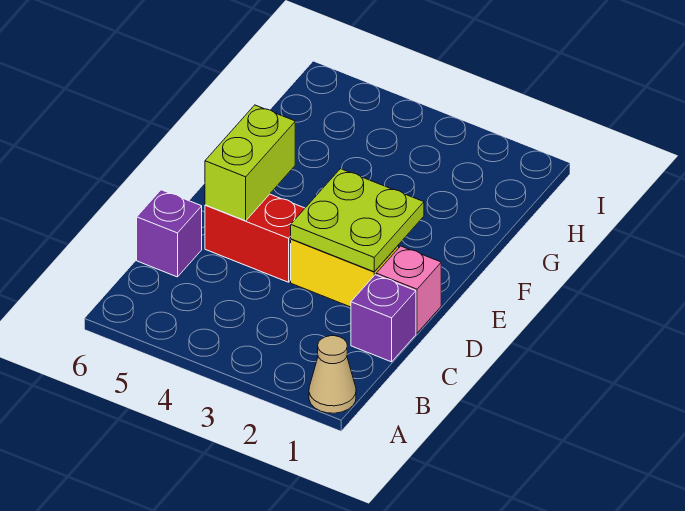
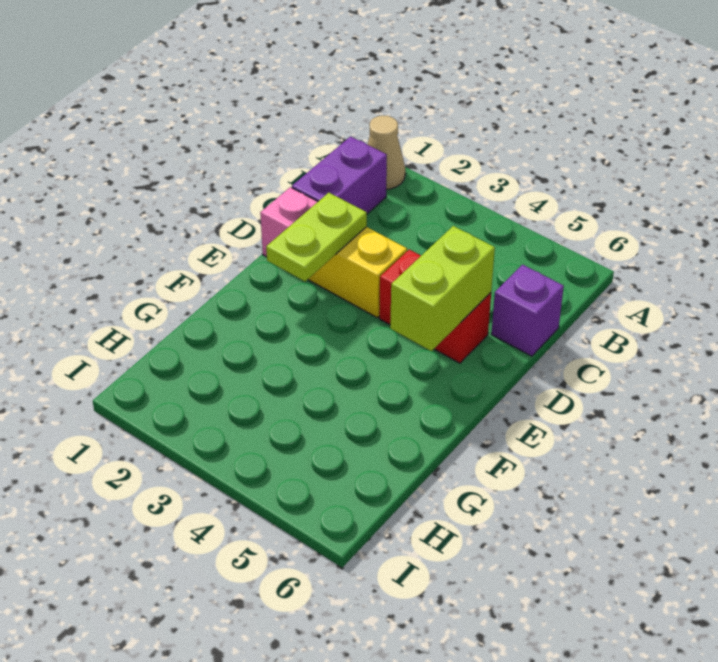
purple brick C1 level 1 -> purple brick B1:C1 level 1
lime plate D2:E3 level 2 -> lime plate D2:E2 level 2

